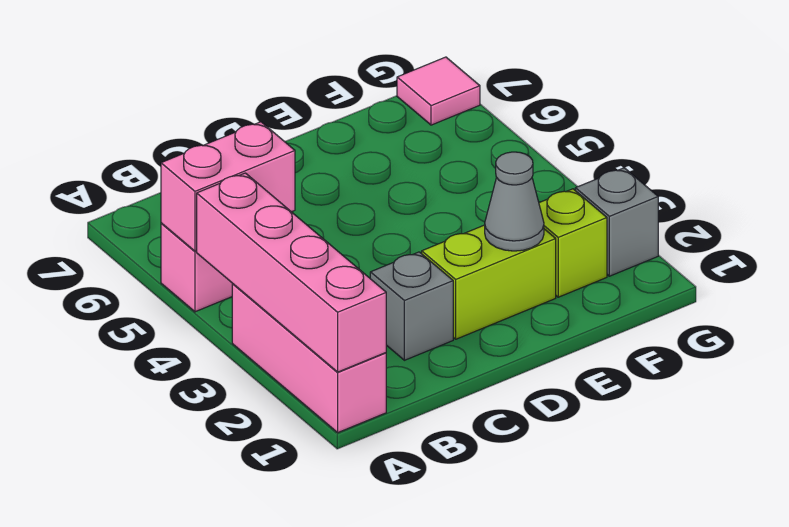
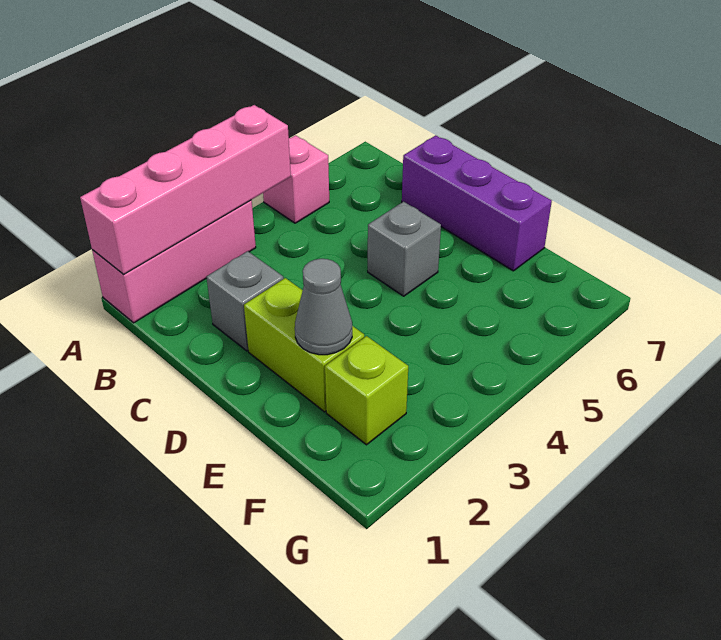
pink brick A5:B5 level 2 -> none
none -> purple brick C7:E7 level 1
grey brick G2 level 1 -> grey brick D5 level 1
pink tile G7 level 1 -> none

